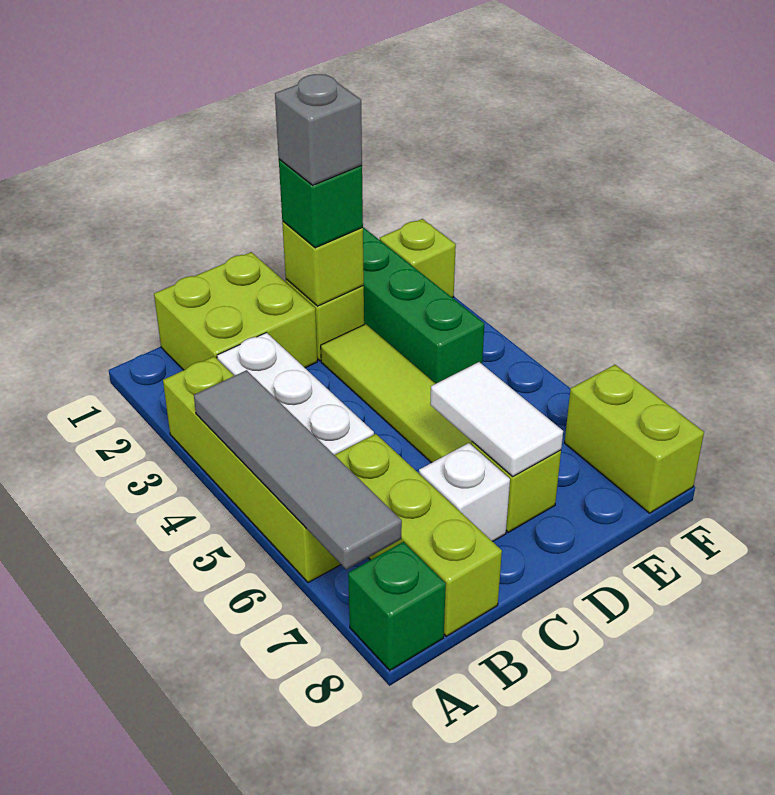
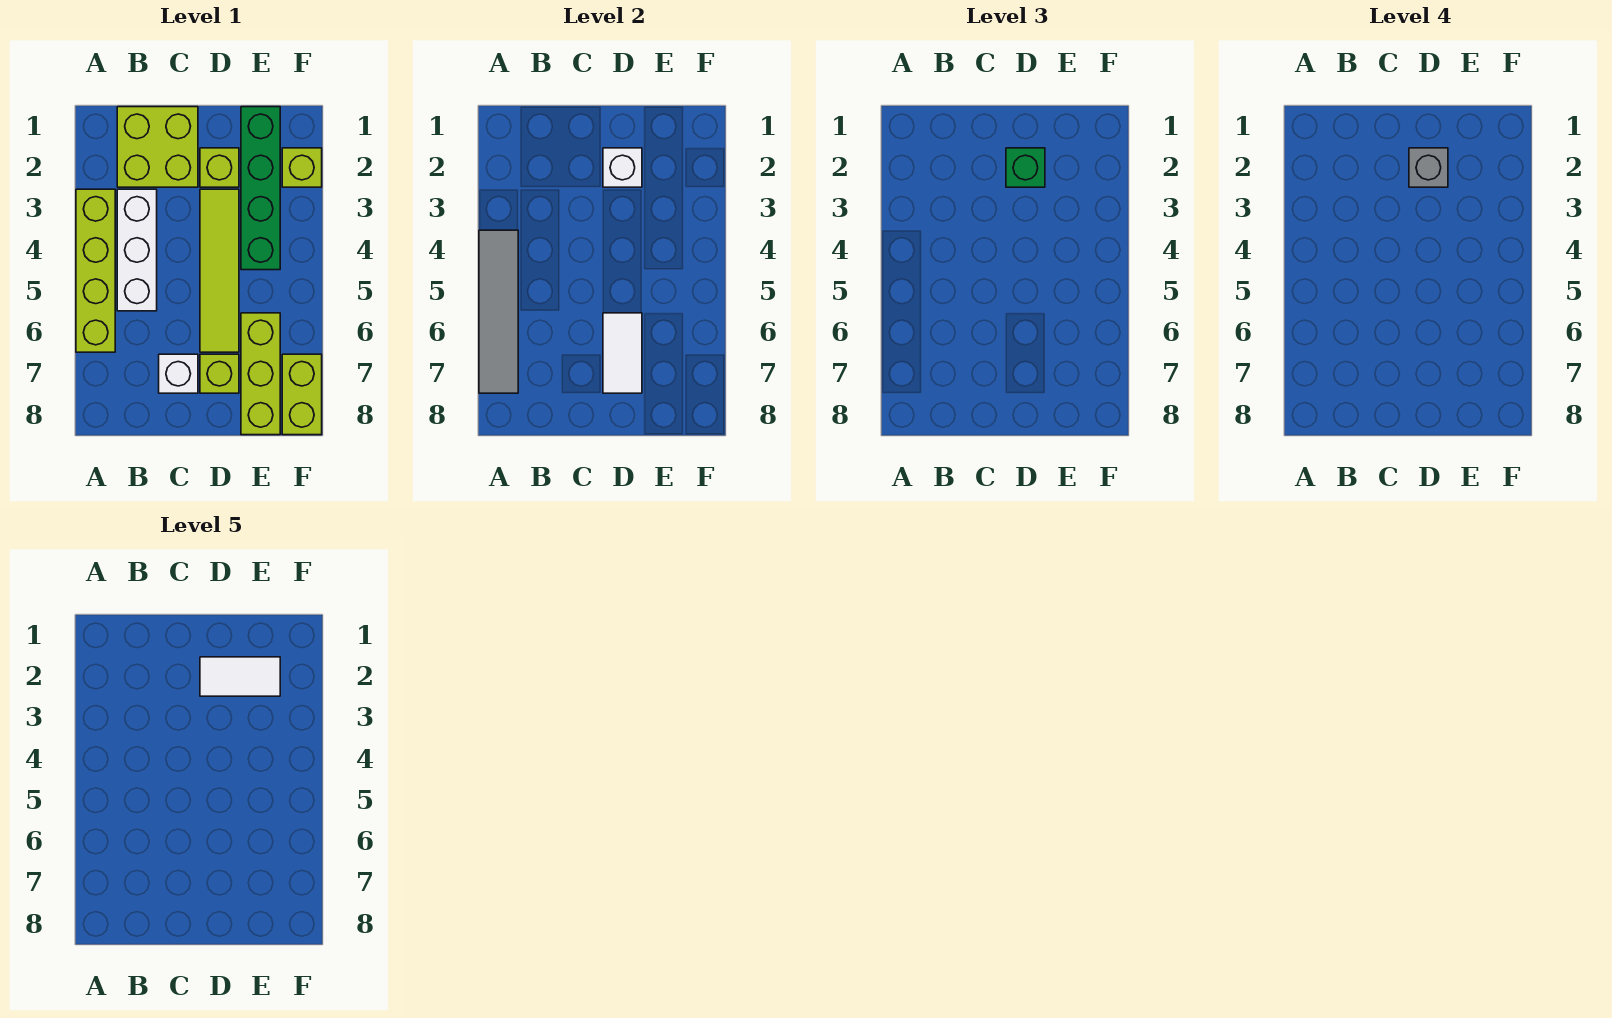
green brick A8 level 1 -> none
lime brick B6:B8 level 1 -> lime brick E6:E8 level 1
lime brick D2 level 2 -> white brick D2 level 2
none -> white tile D2:E2 level 5

